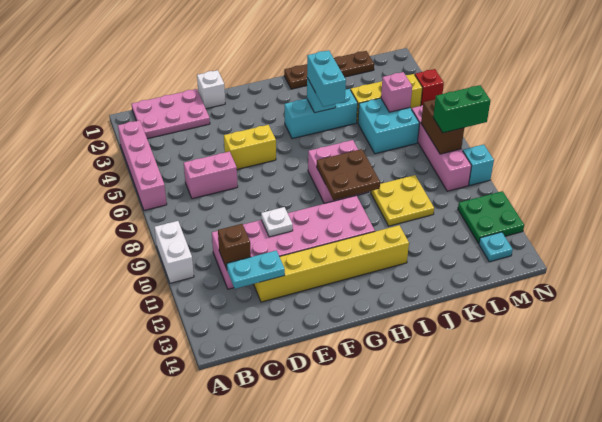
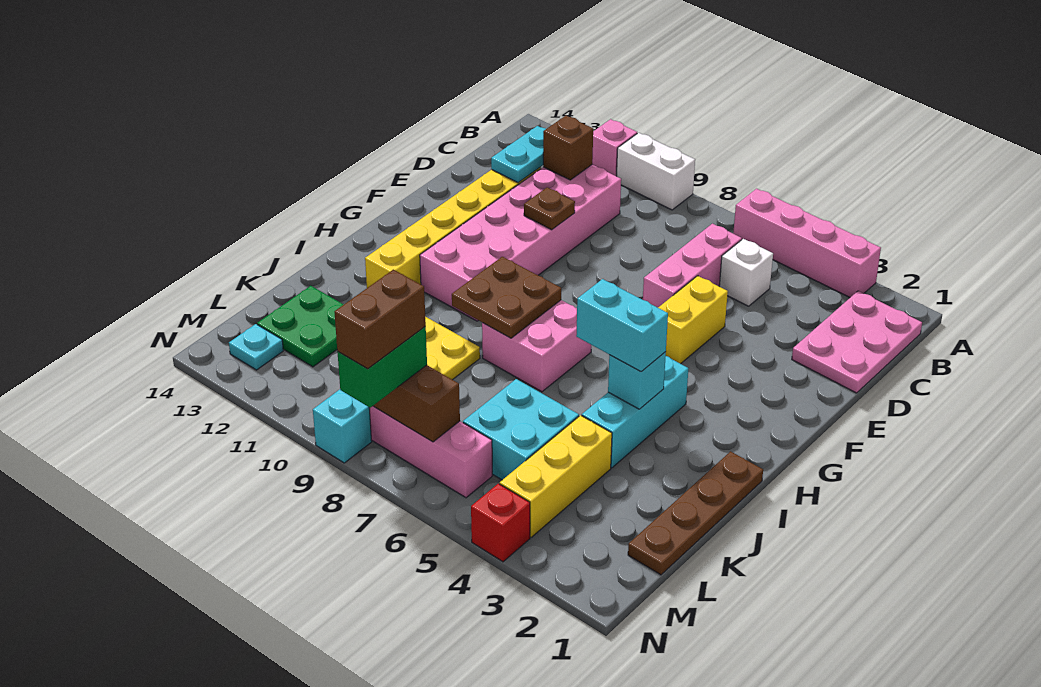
pink brick C6:D6 level 1 -> pink brick C6:E6 level 1
white brick E1 level 1 -> white brick C5 level 1
white plate E10 level 2 -> brown plate E10 level 2
pink brick L5 level 2 -> pink brick A11 level 1
none -> brown brick M8:N8 level 4
green plate M11:N12 level 1 -> green plate K12:L13 level 1

